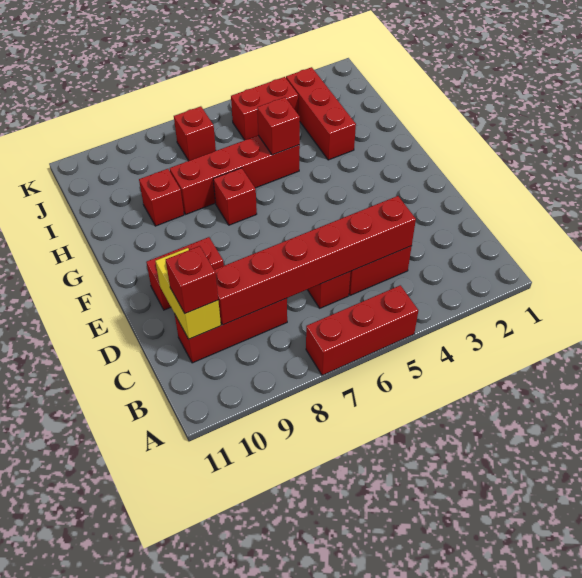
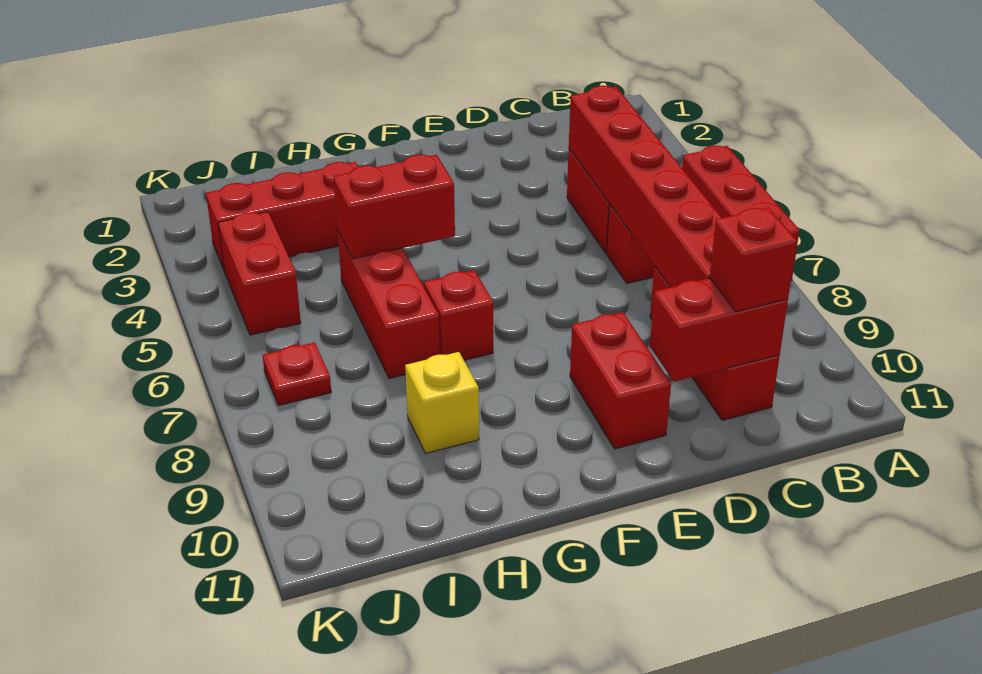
yellow brick C10:D10 level 2 -> red brick C10:D10 level 2
red brick H5:H8 level 1 -> red brick H5:H7 level 1
red brick H5 level 2 -> red brick G5:H5 level 2
red brick H9 level 1 -> yellow brick H9 level 1
red brick J7 level 1 -> red plate J7 level 1

